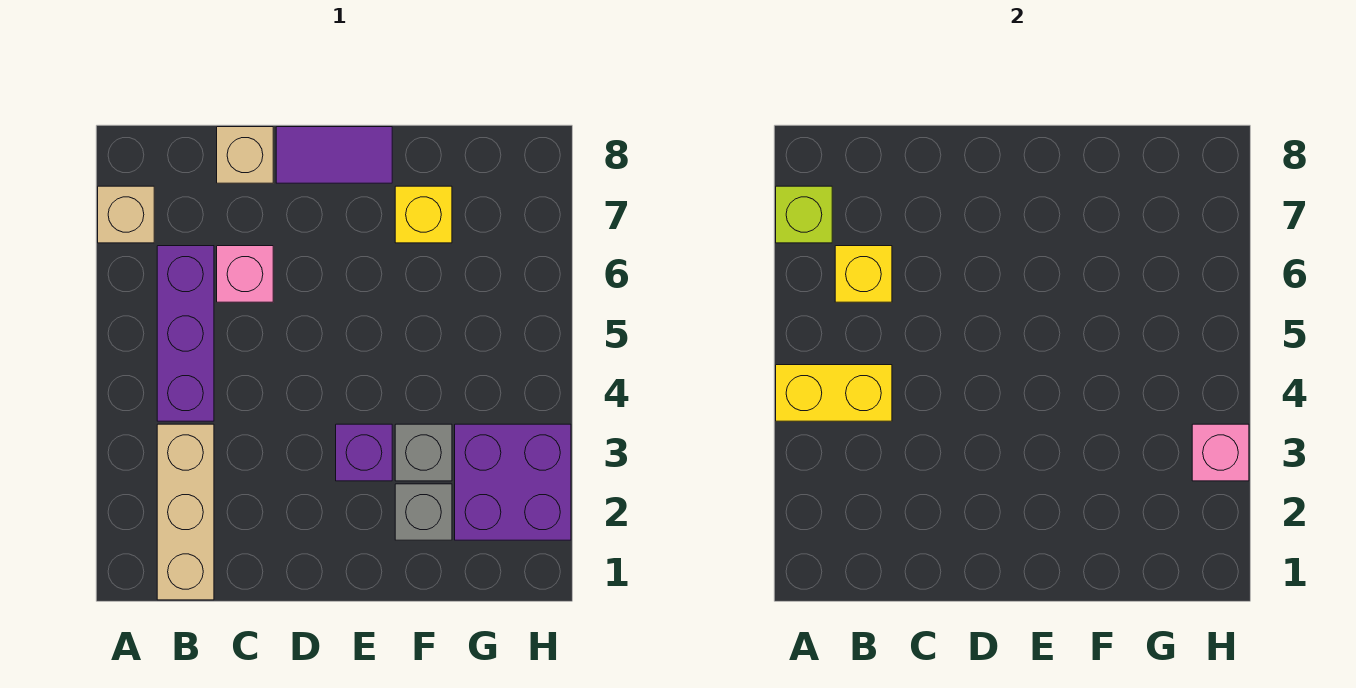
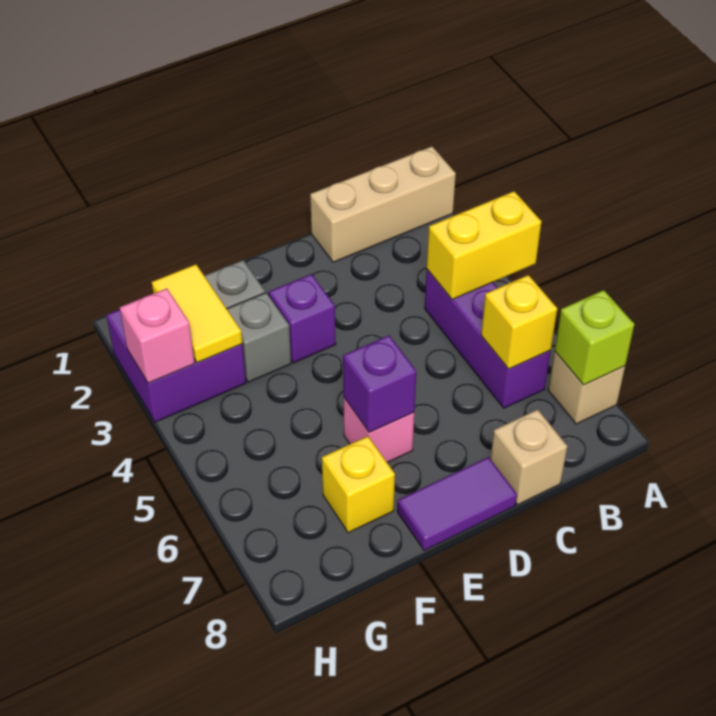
tan brick B1:B3 level 1 -> tan brick A1:C1 level 1
pink brick C6 level 1 -> pink brick E6 level 1
none -> purple brick E6 level 2
none -> yellow tile G2:G3 level 2

